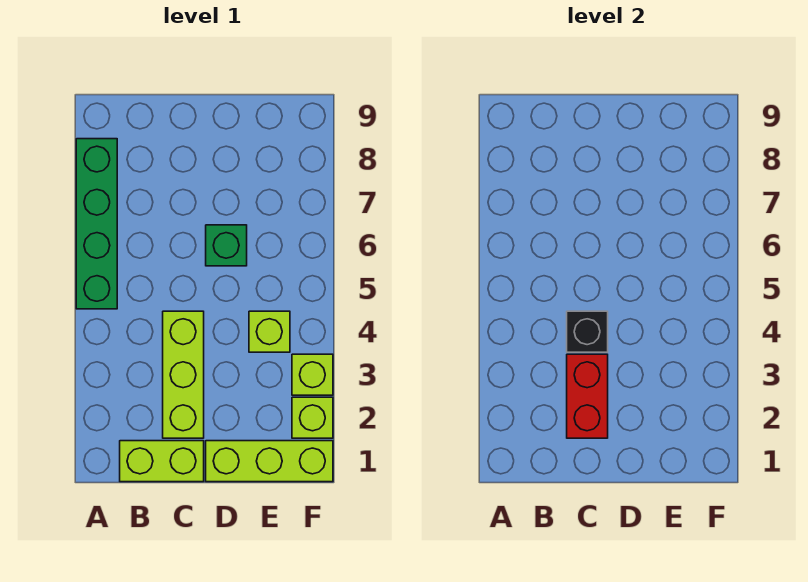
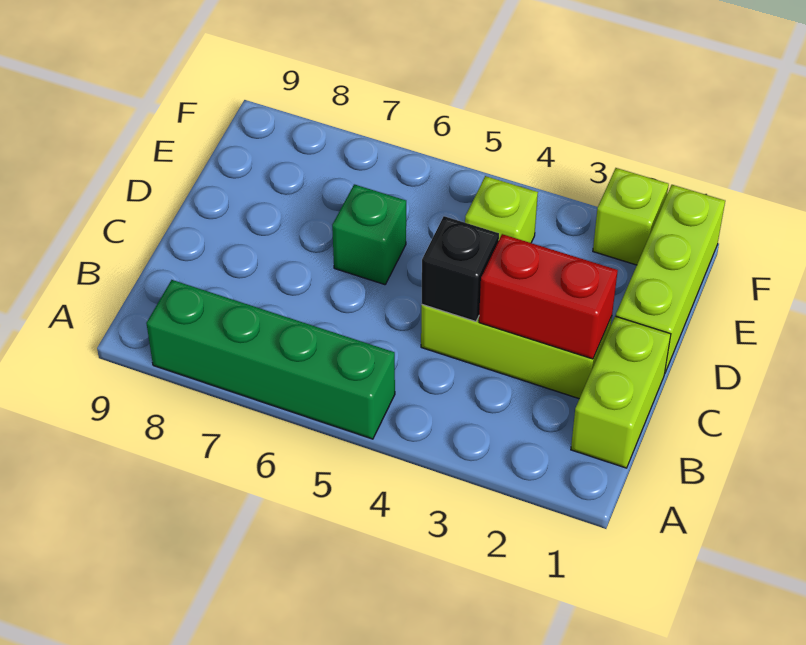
lime brick F3 level 1 -> none

